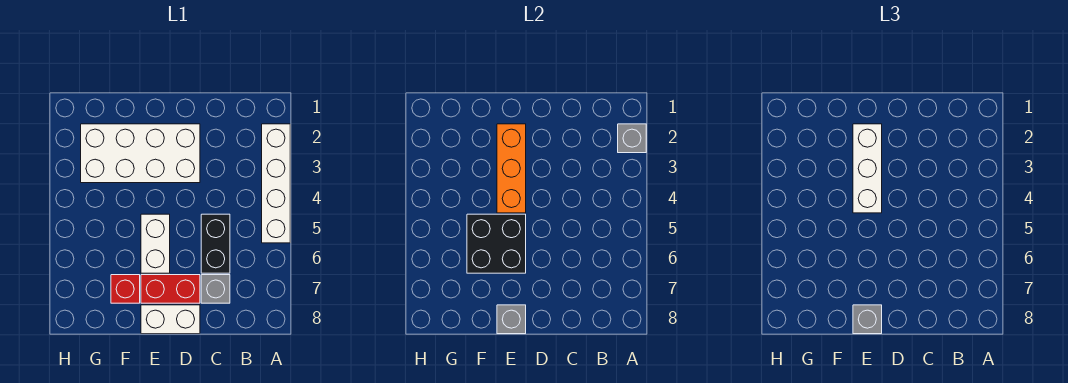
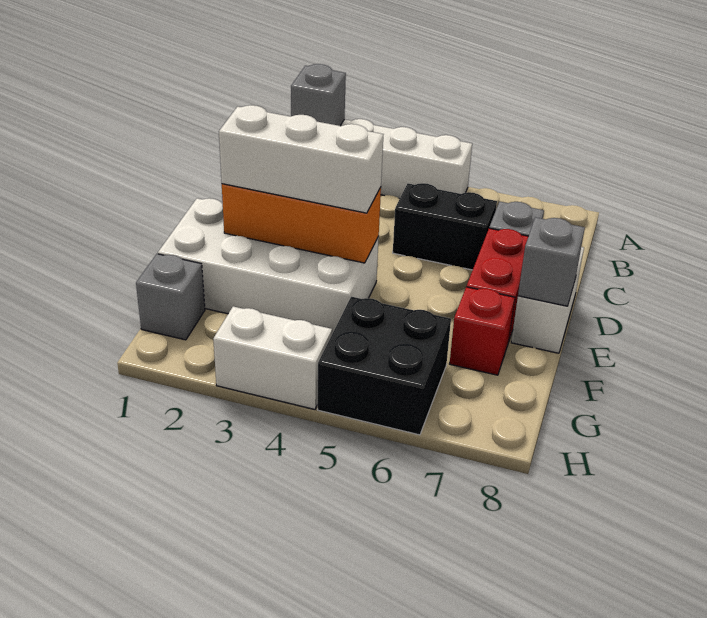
white brick D2:G3 level 1 -> white brick E1:F4 level 1
white brick E5:E6 level 1 -> white brick H3:H4 level 1
black brick E5:F6 level 2 -> black brick G5:H6 level 1
grey brick E8 level 3 -> grey brick G1 level 1

